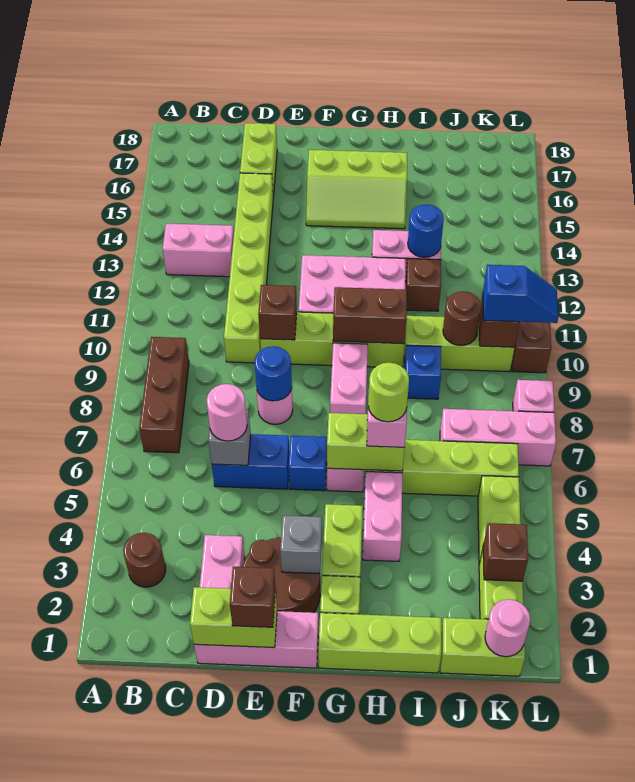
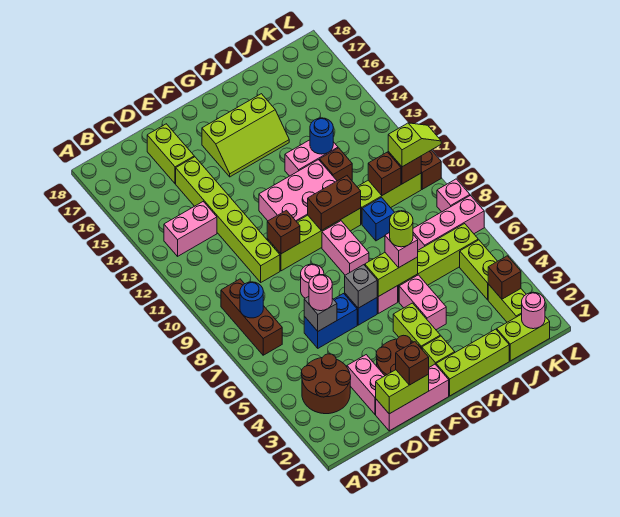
brown round brick B3 level 1 -> brown round brick B3:C4 level 1
blue round brick E8 level 2 -> blue round brick B8 level 2
grey brick F3 level 2 -> grey brick F6 level 2
brown round brick J10 level 2 -> brown brick J10 level 2
blue slope K10:L10 level 3 top K -> lime slope K10:L10 level 3 top K

